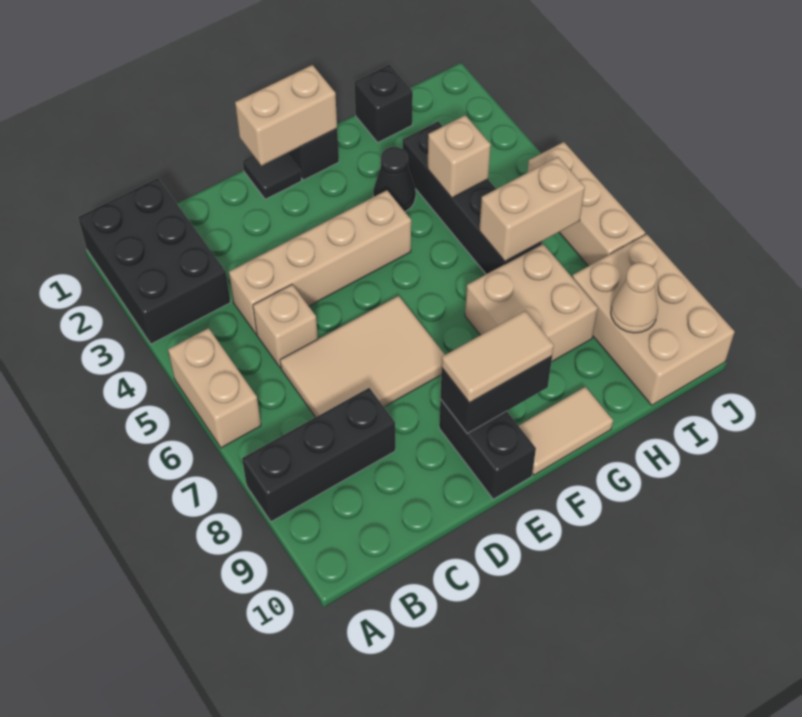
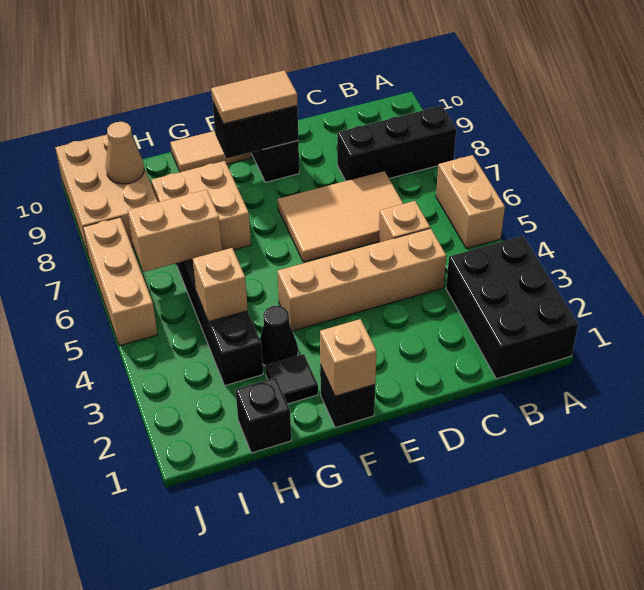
black tile E1 level 1 -> black tile G2 level 1
tan brick E1:F1 level 2 -> tan brick F1 level 2

